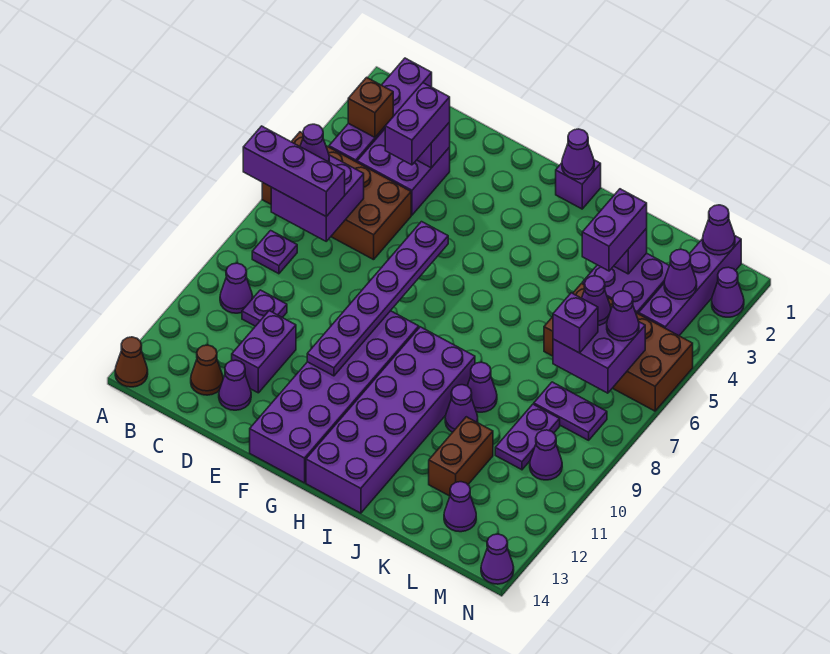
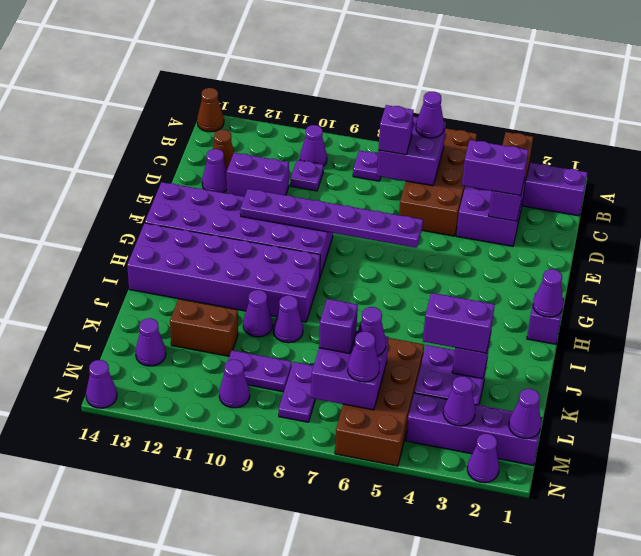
purple brick A7:C7 level 3 -> purple brick C7 level 3

